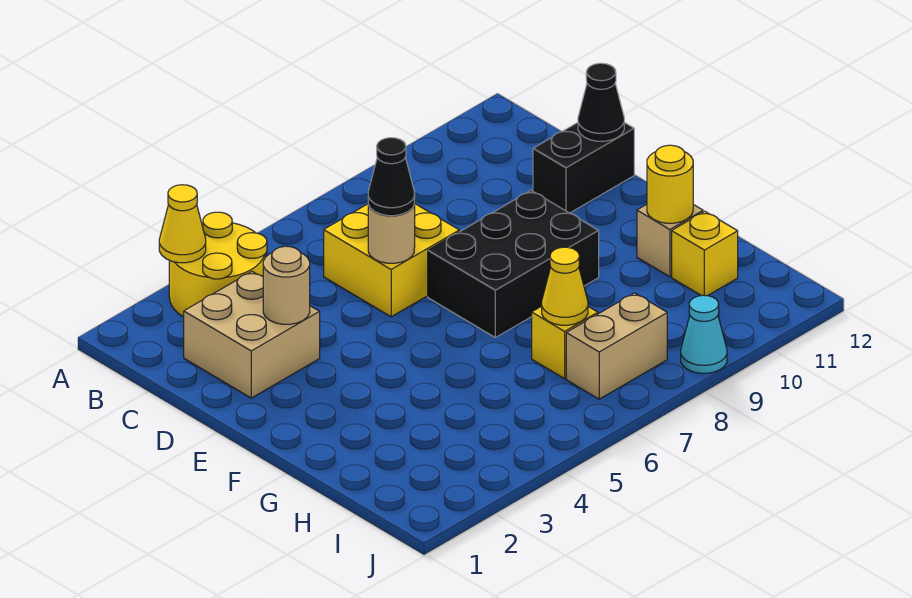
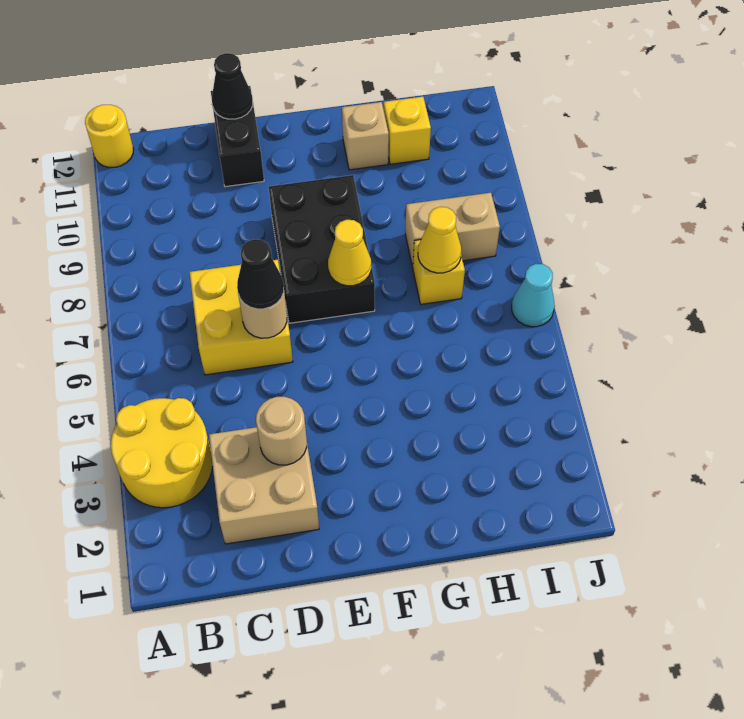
yellow cone A3 level 2 -> yellow cone F7 level 2
yellow round brick G11 level 2 -> yellow round brick A12 level 1
tan brick I7:I8 level 1 -> tan brick H8:I8 level 1
cyan cone J9 level 1 -> cyan cone J6 level 1

